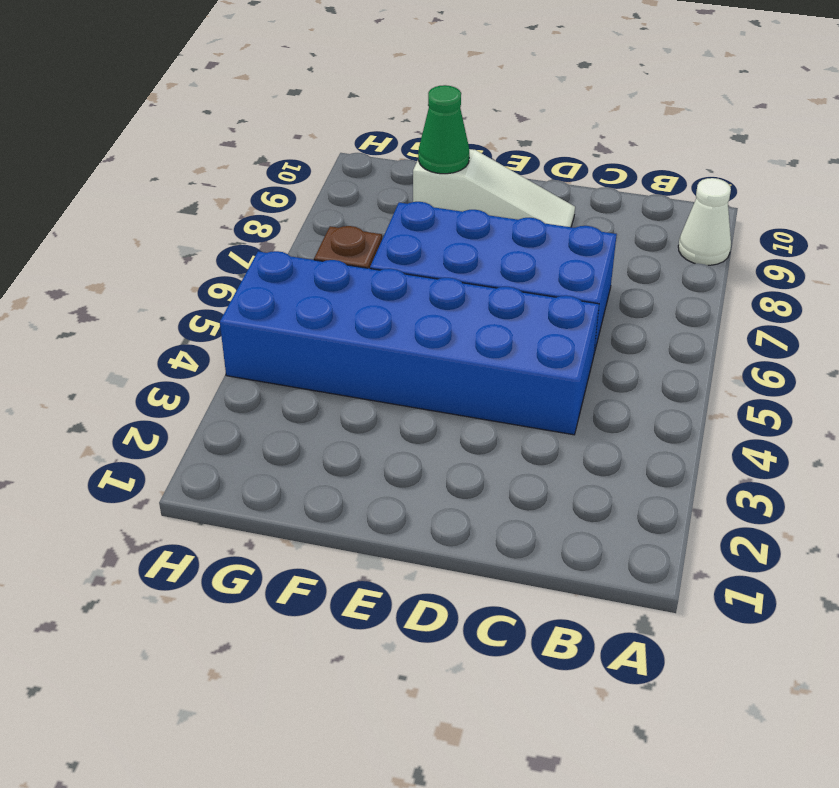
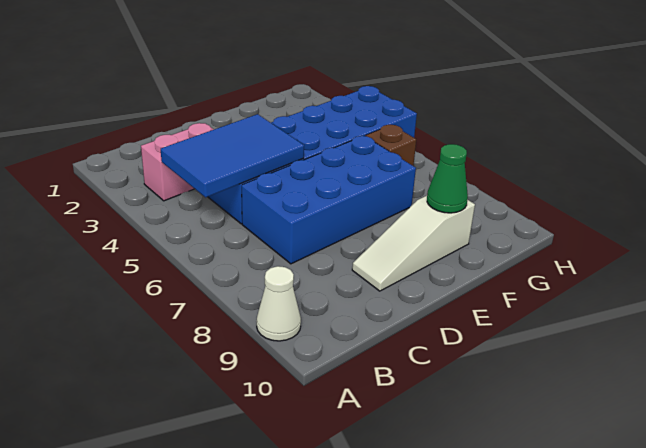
none -> pink brick B3:C3 level 1
none -> blue tile B4:D5 level 2

